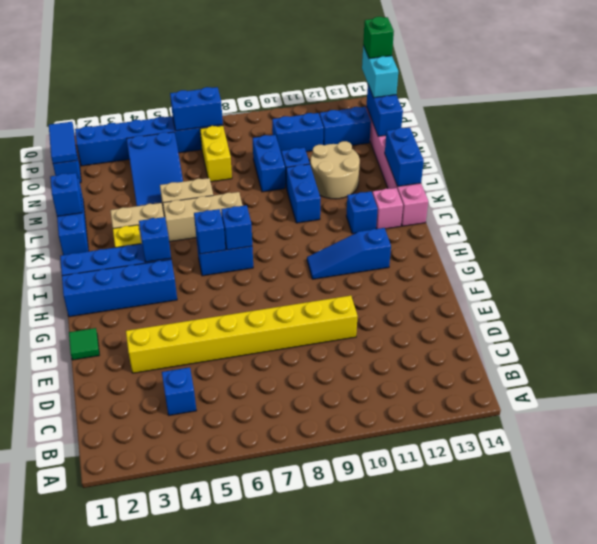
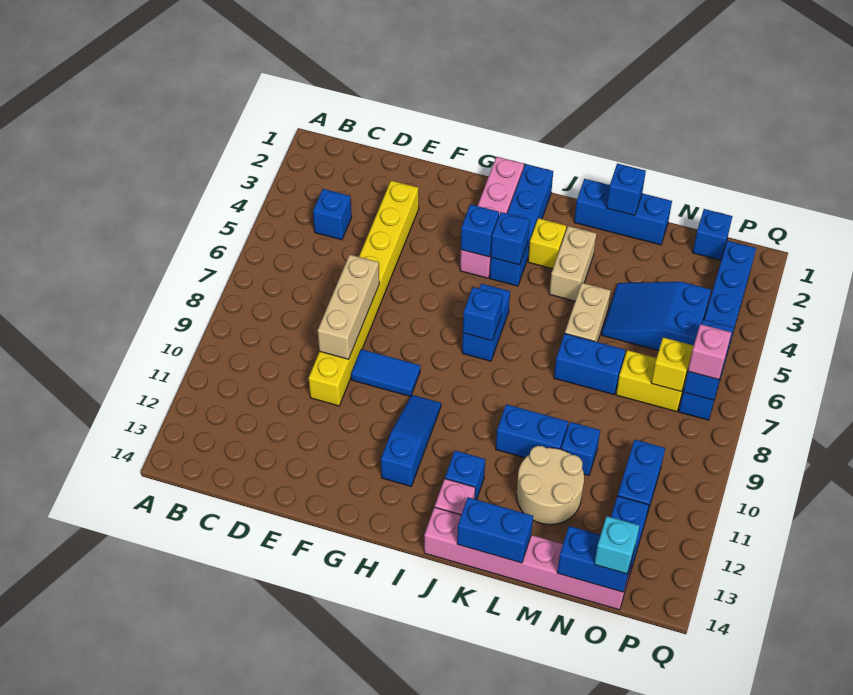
green tile F1 level 1 -> none
blue brick H1:H4 level 1 -> pink brick H1:H4 level 1
blue brick I6 level 2 -> blue brick H4 level 2
tan brick K5:K7 level 1 -> tan brick E7:E9 level 2
blue brick M9:N9 level 1 -> blue brick L7:M7 level 1
blue tile O1:P1 level 2 -> blue tile F9:G9 level 1
none -> yellow brick O7 level 2
cyan brick O14:P14 level 3 -> cyan brick O14 level 3
none -> pink brick P7 level 3
green brick P14 level 4 -> none

